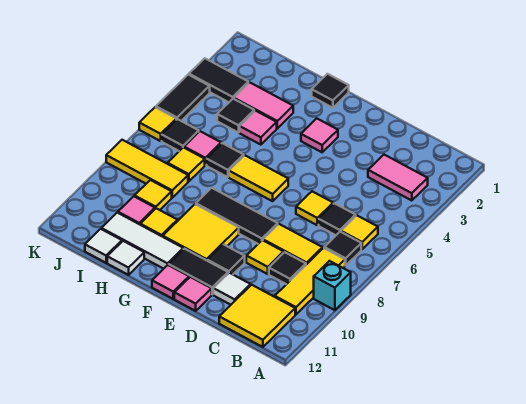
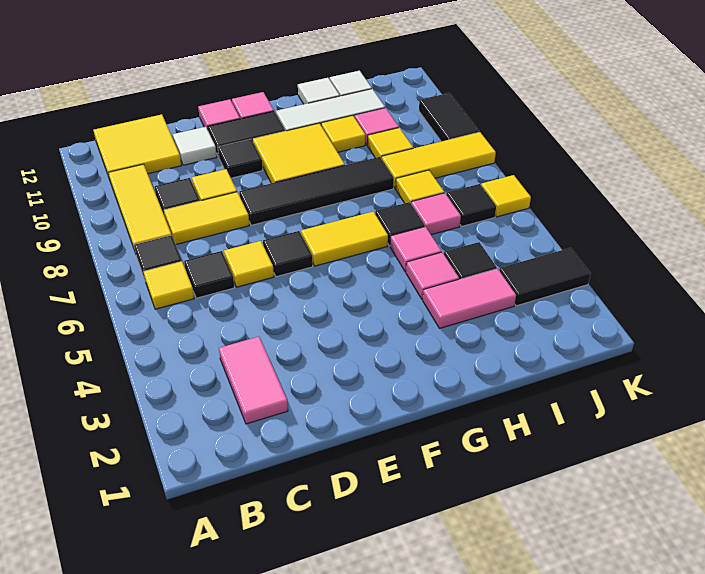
cyan brick A9 level 1 -> none
pink tile B3:C3 level 1 -> pink tile C2:C3 level 1
black tile E8:G8 level 1 -> black tile E8:H8 level 1
pink tile F3 level 1 -> pink tile H5 level 1
black tile G1 level 1 -> black tile E6 level 1
black tile K4:K5 level 1 -> black tile K9:K10 level 1

